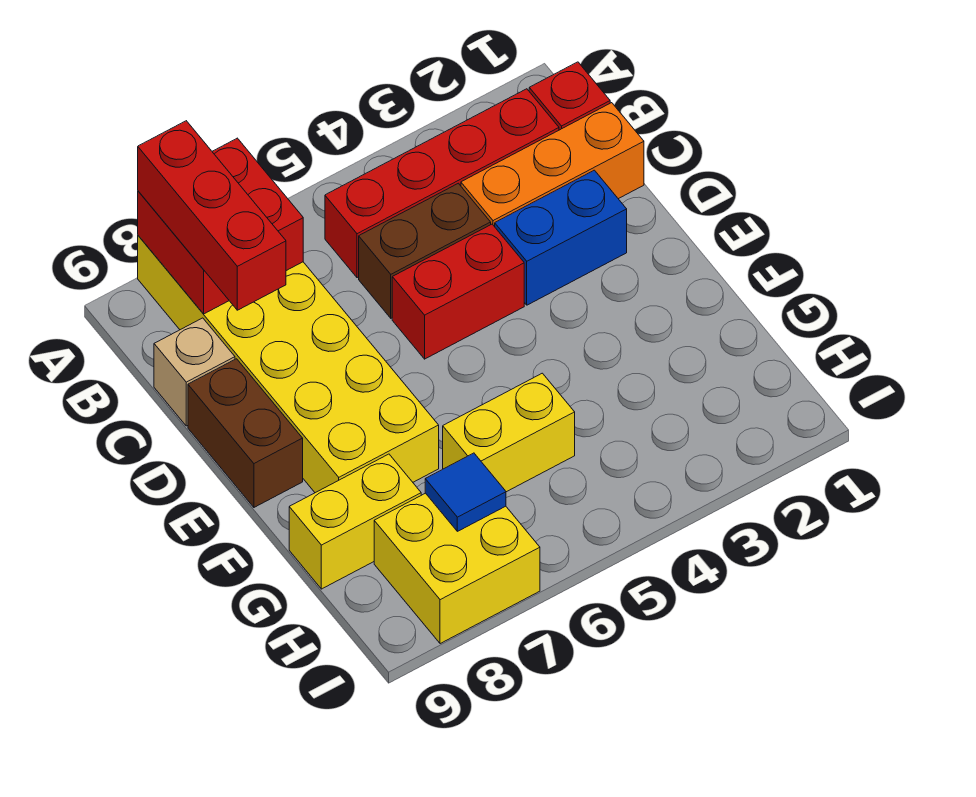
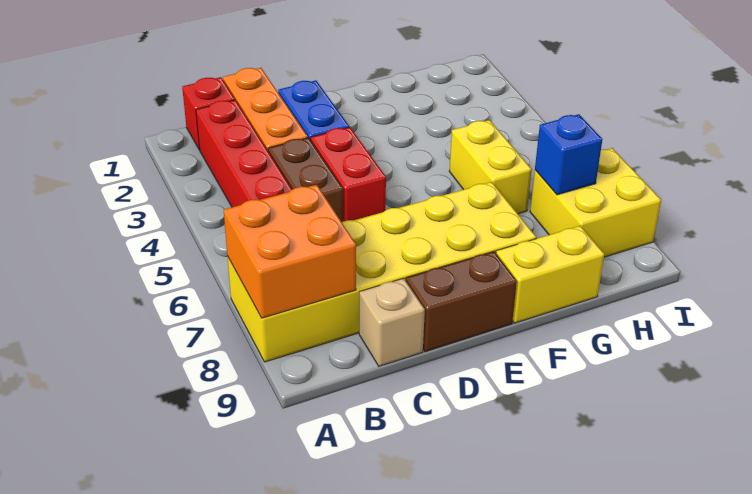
red brick A7:B8 level 2 -> orange brick A7:B8 level 2
red brick A8:C8 level 3 -> none
yellow brick G8:G9 level 1 -> yellow brick F9:G9 level 1
blue tile H7 level 2 -> blue brick H7 level 2

